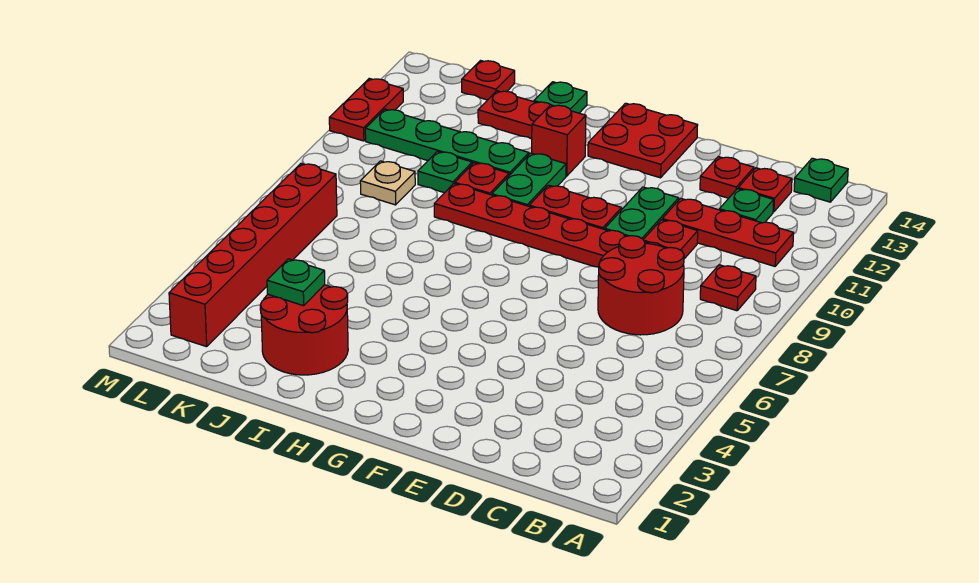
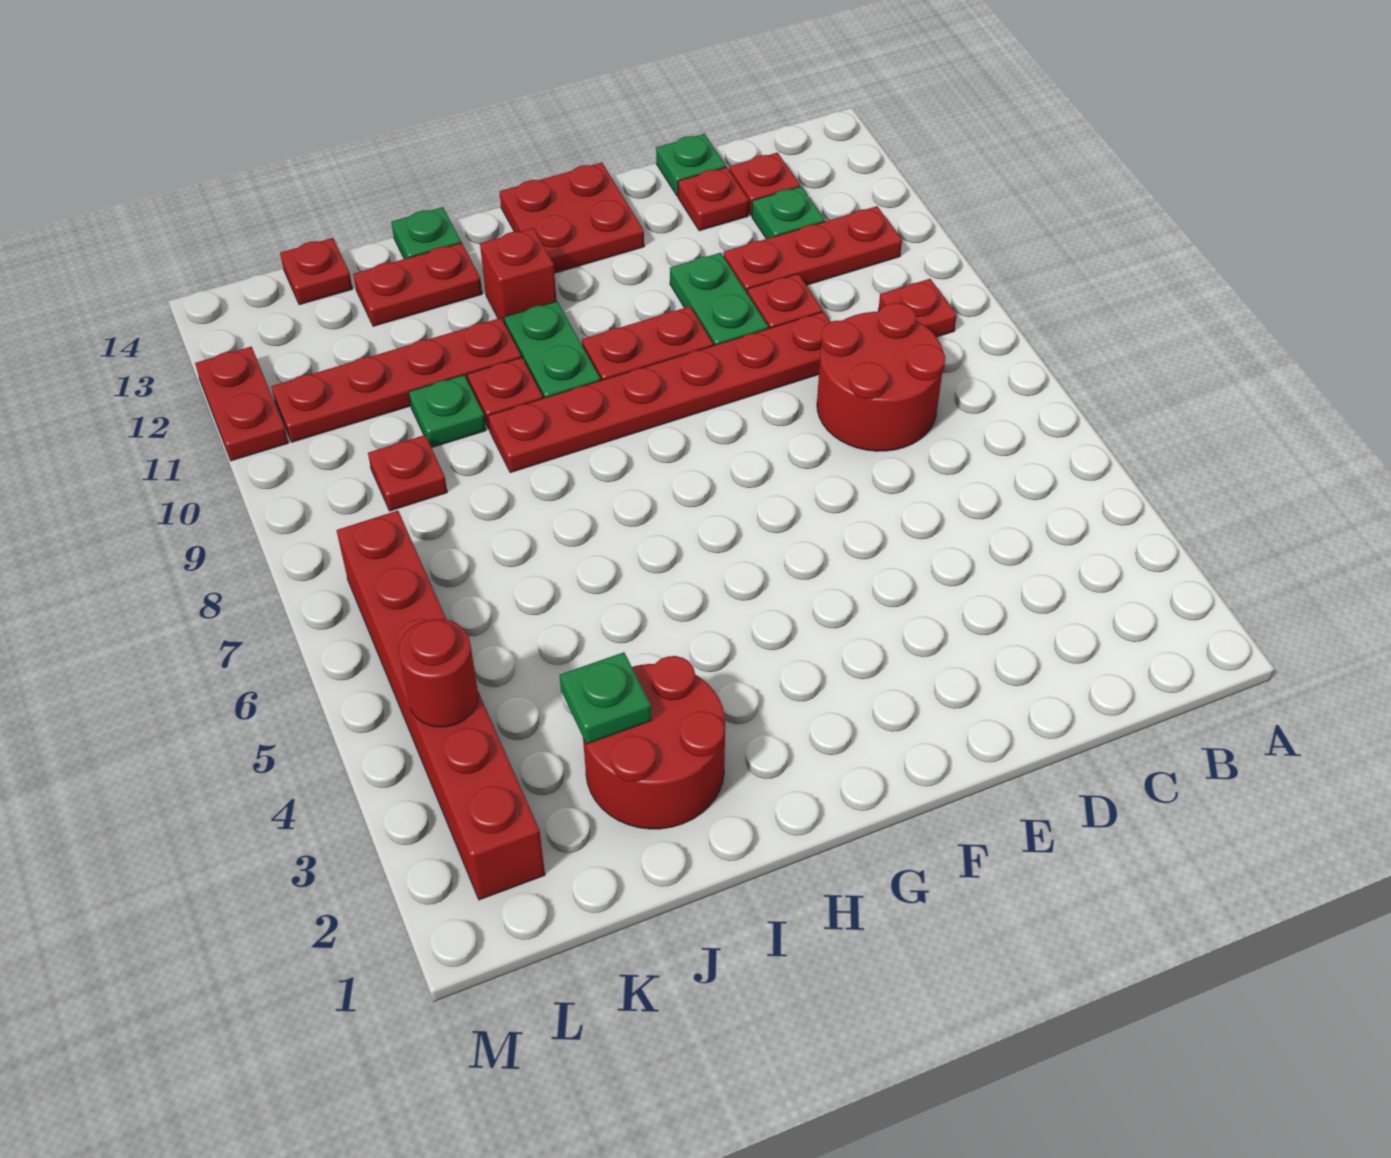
green plate B14 level 1 -> green plate D14 level 1
green plate I11:L11 level 1 -> red plate I11:L11 level 1
tan plate K9 level 1 -> red plate K9 level 1
none -> red round brick L4 level 2

